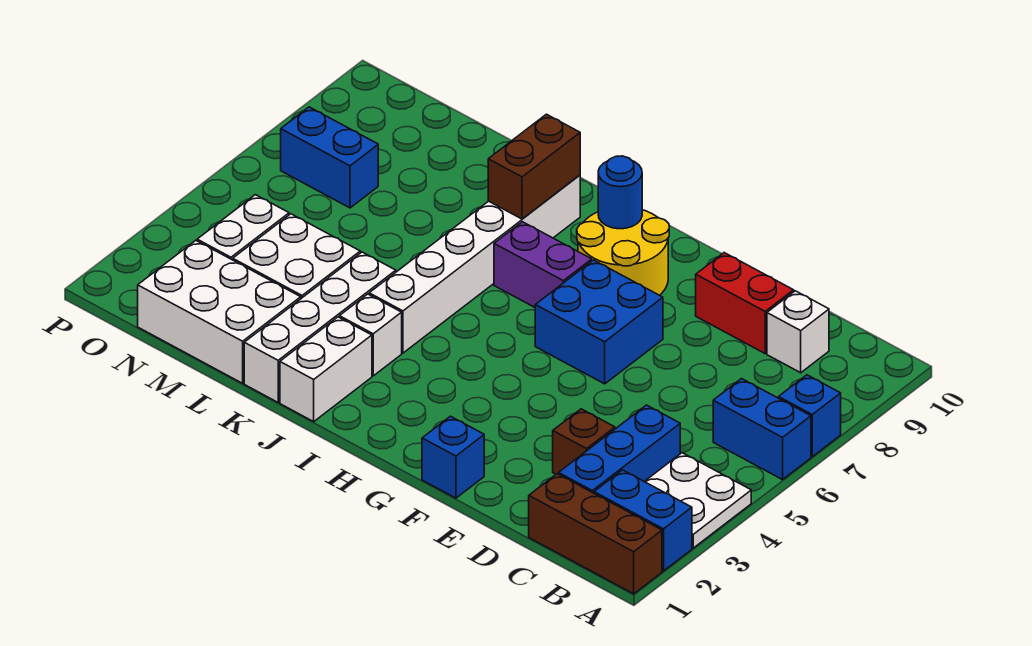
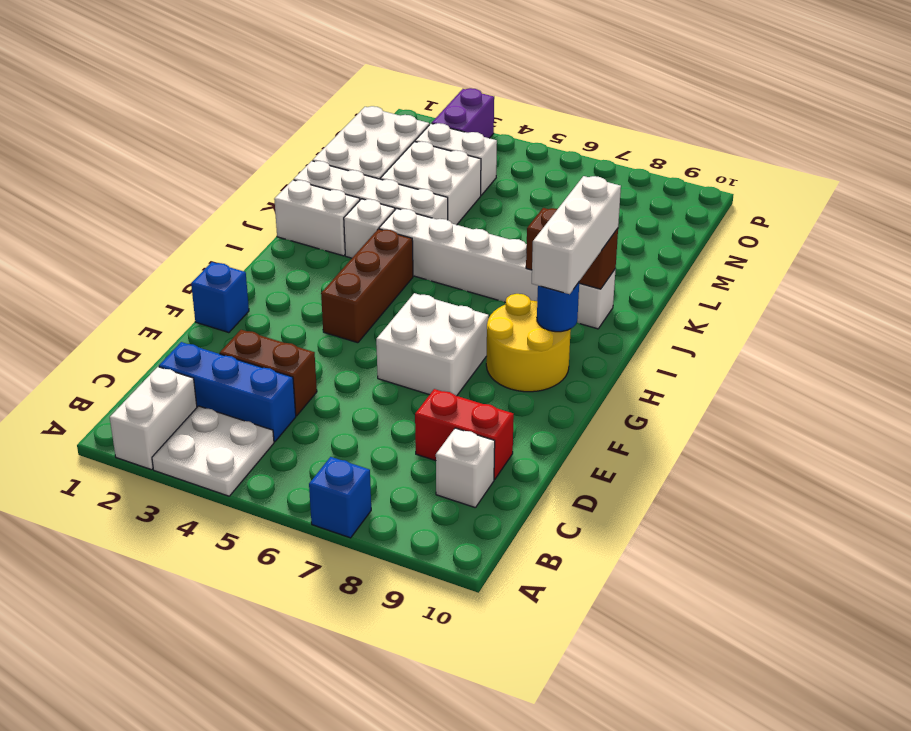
brown brick A1:C1 level 1 -> brown brick G4:I4 level 1
blue brick A2:B2 level 1 -> white brick A2:B2 level 1
blue brick A6:B6 level 1 -> none
brown brick D3 level 1 -> brown brick D3:D4 level 1
red brick D9:E9 level 1 -> red brick D8:D9 level 1
blue brick F6:G7 level 1 -> white brick F6:G7 level 1
purple brick H7:I7 level 1 -> purple brick O3:P3 level 1
none -> white brick H9:J9 level 3
blue brick N7:O7 level 1 -> none

